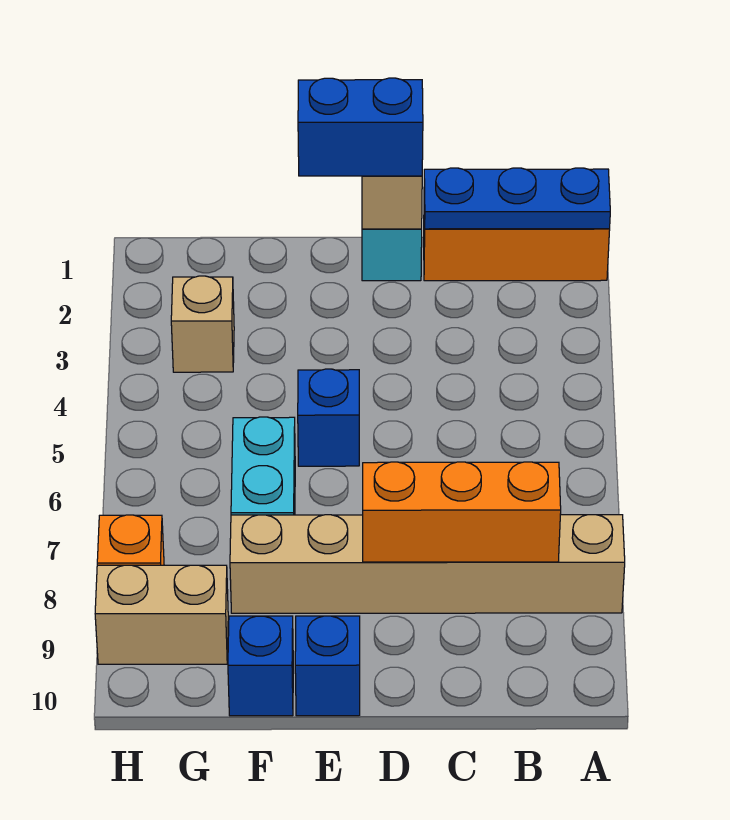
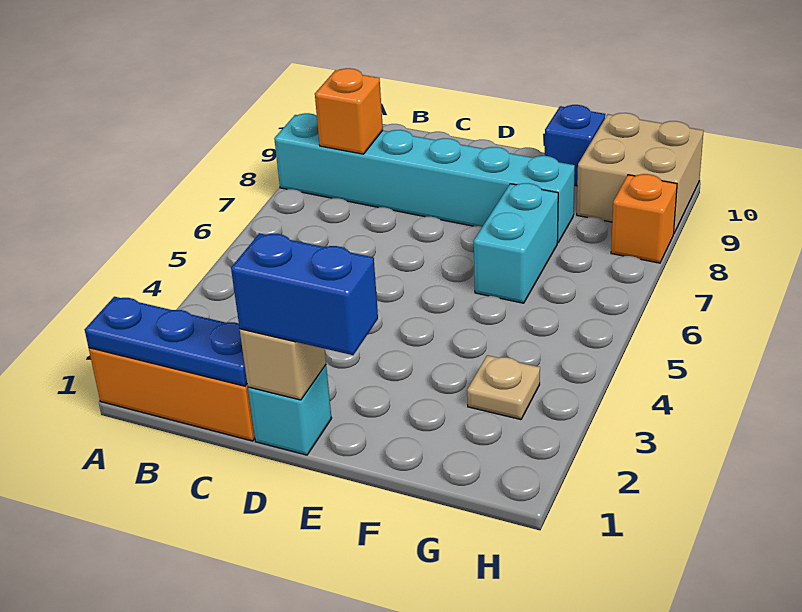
tan brick A8:F8 level 1 -> cyan brick A8:F8 level 1
orange brick B8:D8 level 2 -> orange brick B8 level 2
blue brick E5 level 1 -> none
blue brick E10 level 1 -> none
tan brick G3 level 1 -> tan plate G3 level 1
tan brick G9:H9 level 1 -> tan brick G9:H10 level 1

